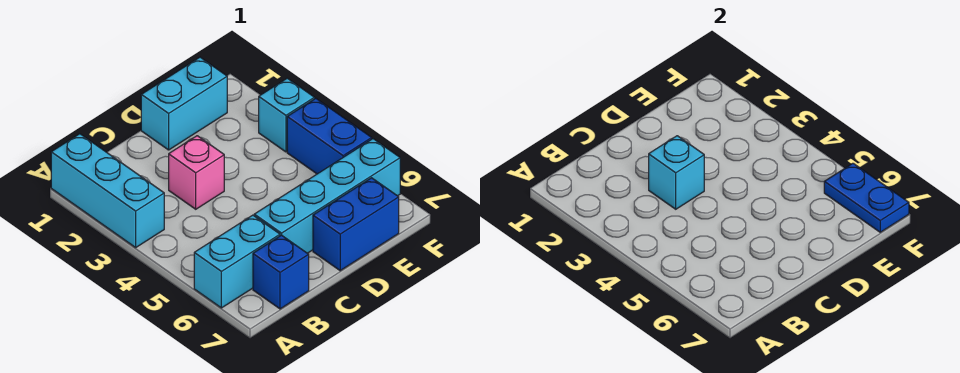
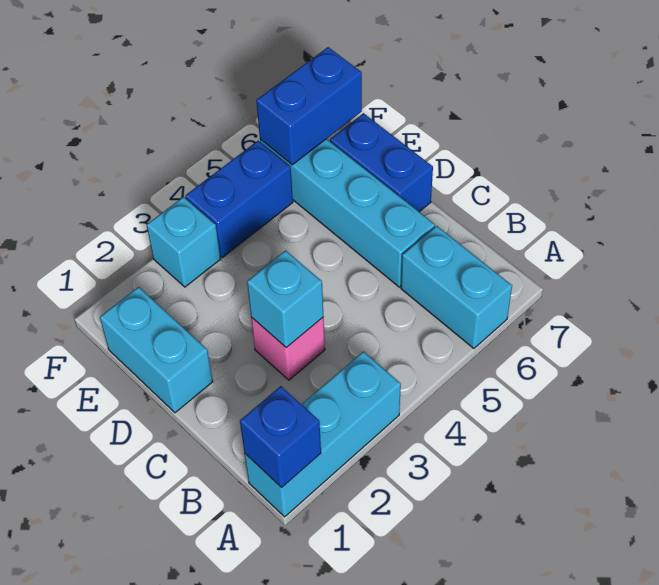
blue brick B7 level 1 -> blue brick A1 level 2
blue plate F6:F7 level 2 -> blue brick F6:F7 level 2

